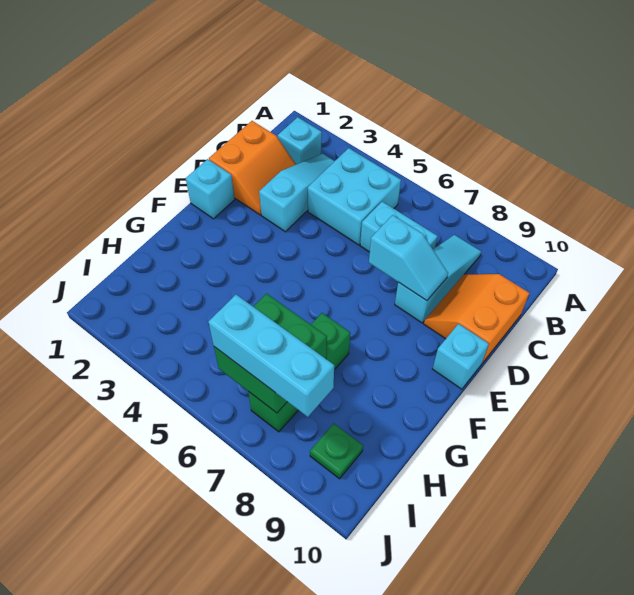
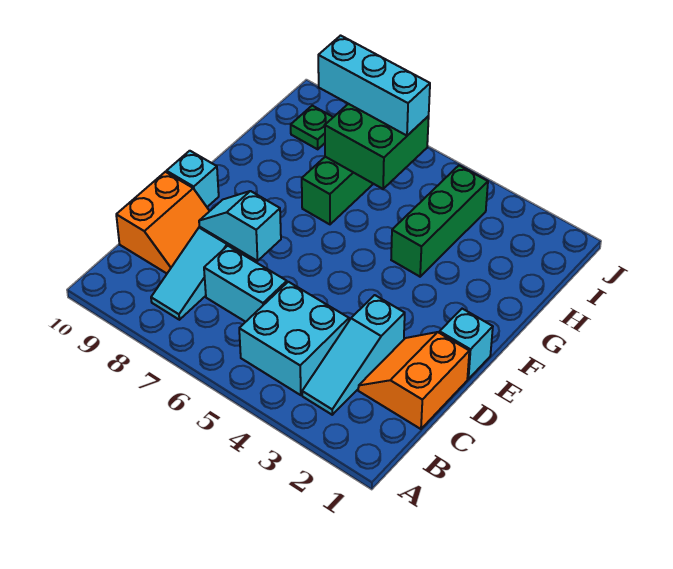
cyan brick B2 level 1 -> none
none -> green brick G4:I4 level 1

